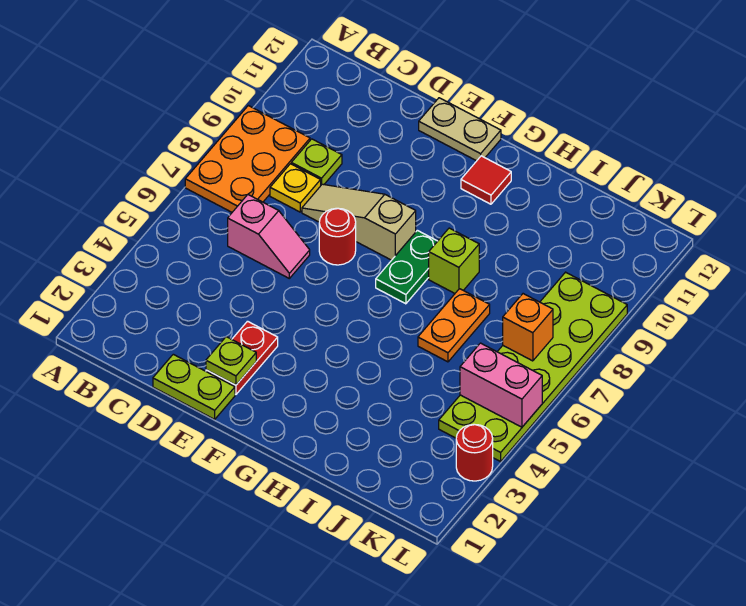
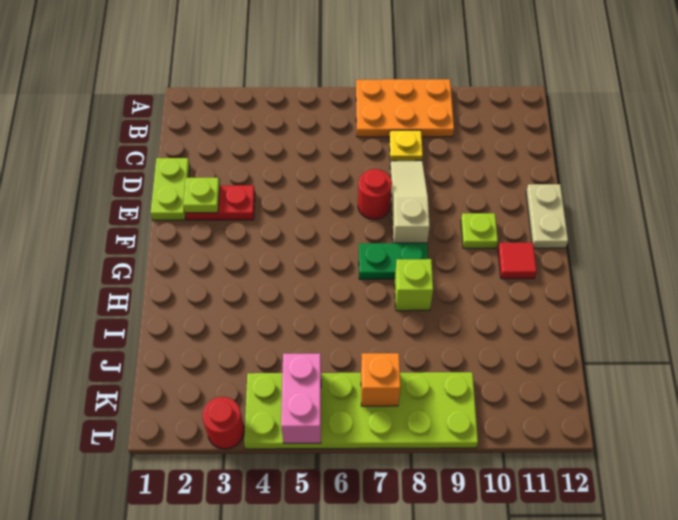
pink slope C6:D6 level 1 top C -> none
lime plate C9 level 1 -> lime plate F10 level 1
orange plate I6:I7 level 1 -> none

